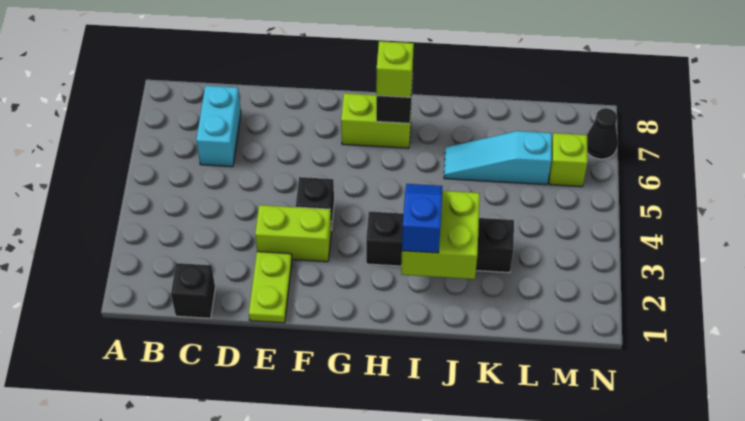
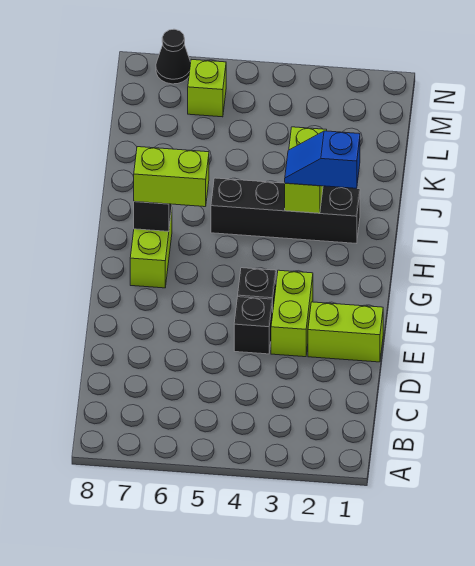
black brick C1 level 1 -> black brick E4 level 1
cyan brick C6:C7 level 1 -> none
lime plate E1:E2 level 1 -> lime brick E1:E2 level 1
black brick H3:K3 level 1 -> black brick I2:I5 level 1
lime brick H7 level 3 -> lime brick H6:H7 level 3
lime brick I2:J3 level 2 -> lime brick I3:J3 level 2
cyan slope J6:L6 level 1 top L -> none

